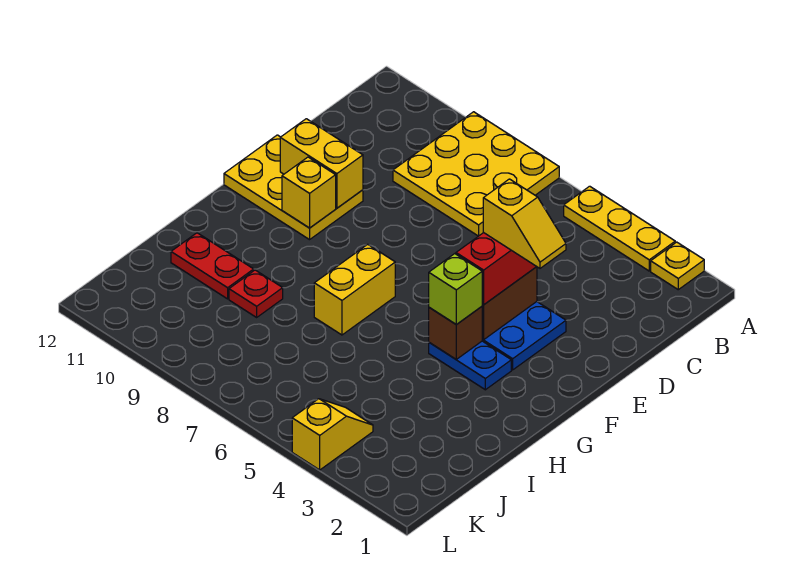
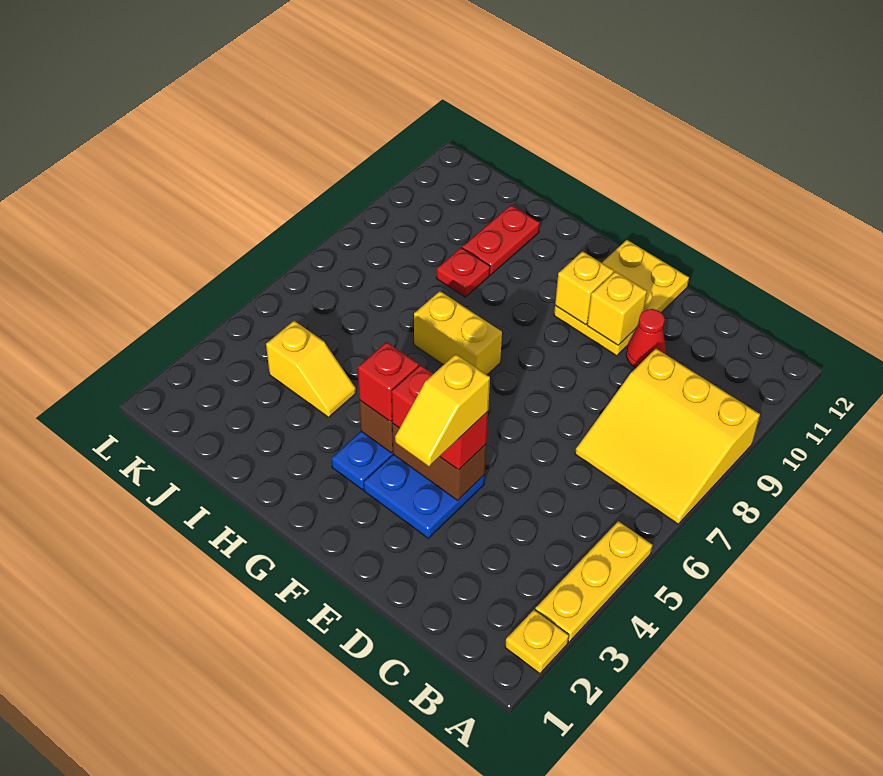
yellow plate A7:C9 level 1 -> yellow slope A7:C9 level 1 top 9
none -> red cone D10 level 1
yellow brick E10:E11 level 2 -> yellow brick E10 level 2
lime brick G4 level 3 -> red brick G4 level 3
yellow slope K4:L4 level 1 top L -> yellow slope I4:J4 level 1 top J

